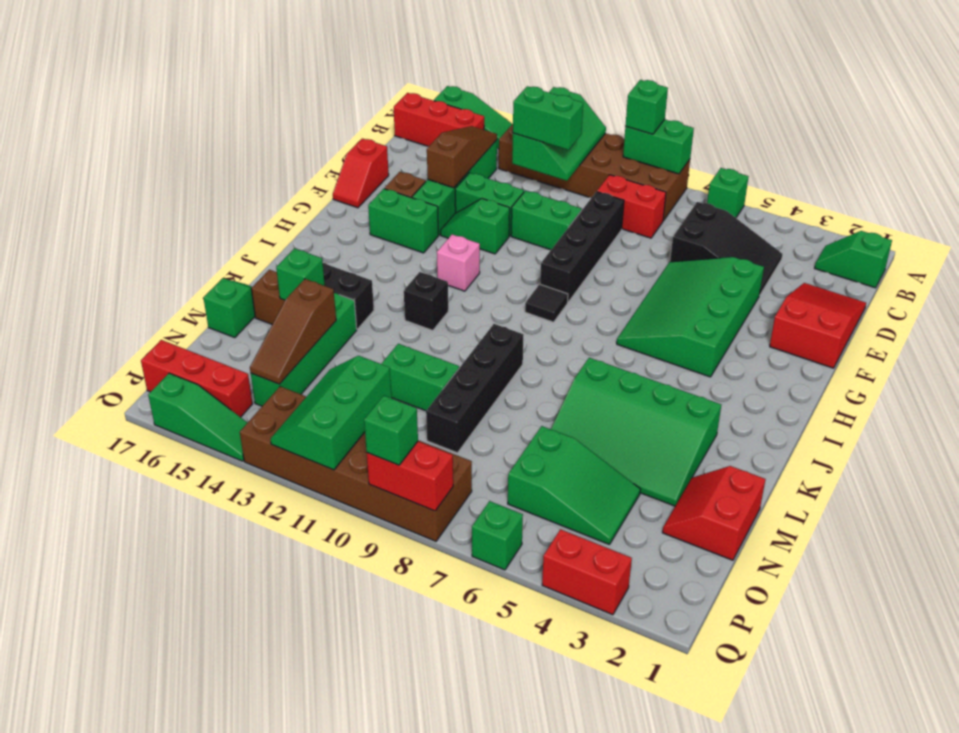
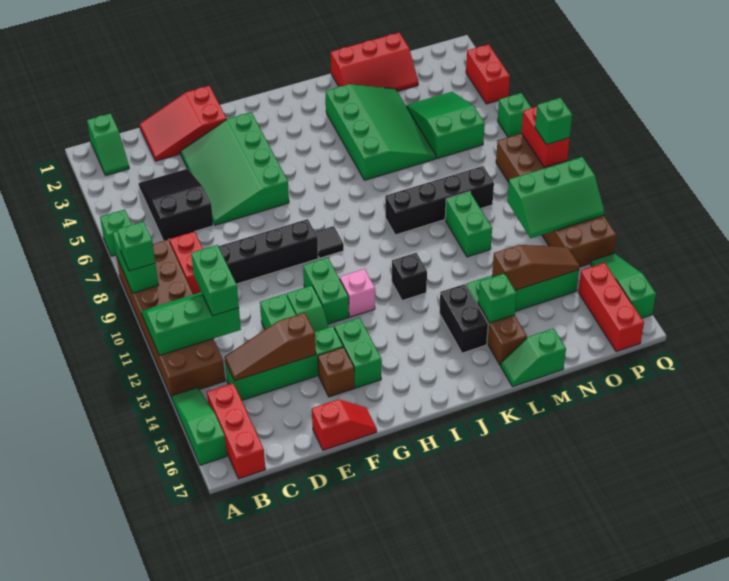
green slope E4:H6 level 1 top 4 -> green slope E3:G6 level 1 top G
green brick E10:E11 level 1 -> green brick G11:G12 level 1
red slope M1:N2 level 1 top 1 -> red slope L1:N2 level 1 top 1

